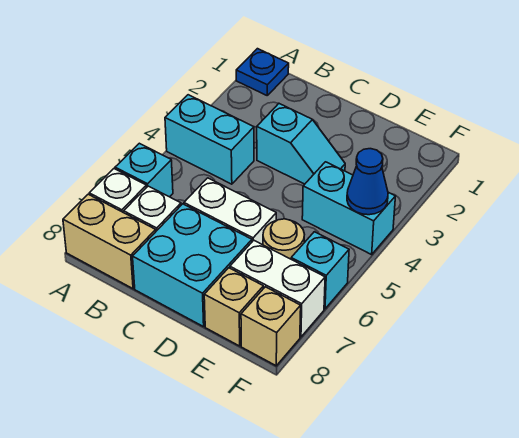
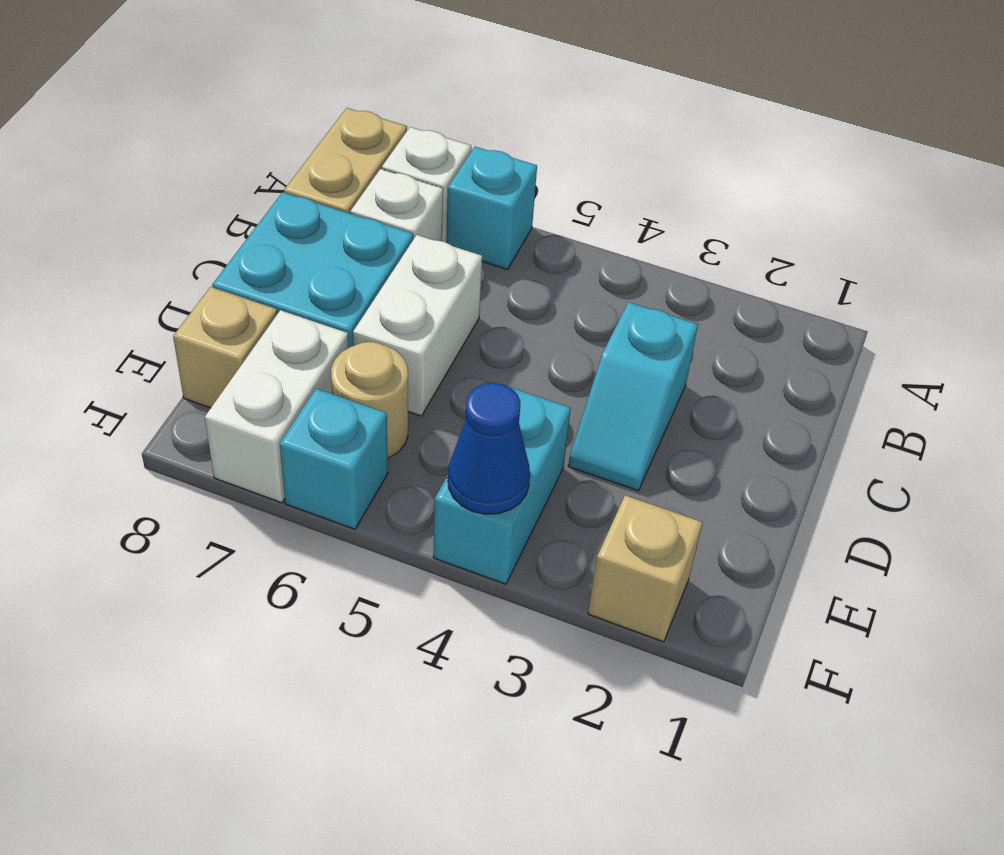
blue plate A1 level 1 -> none
cyan brick A4:B4 level 1 -> none
tan brick F8 level 1 -> tan brick F2 level 1

